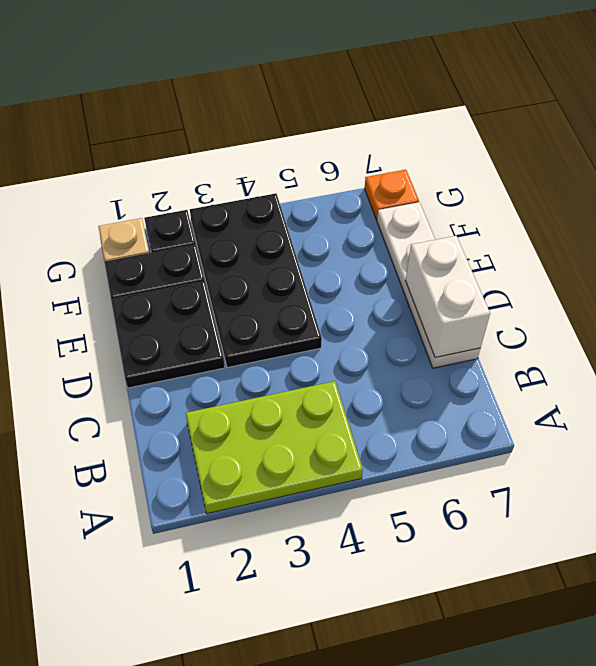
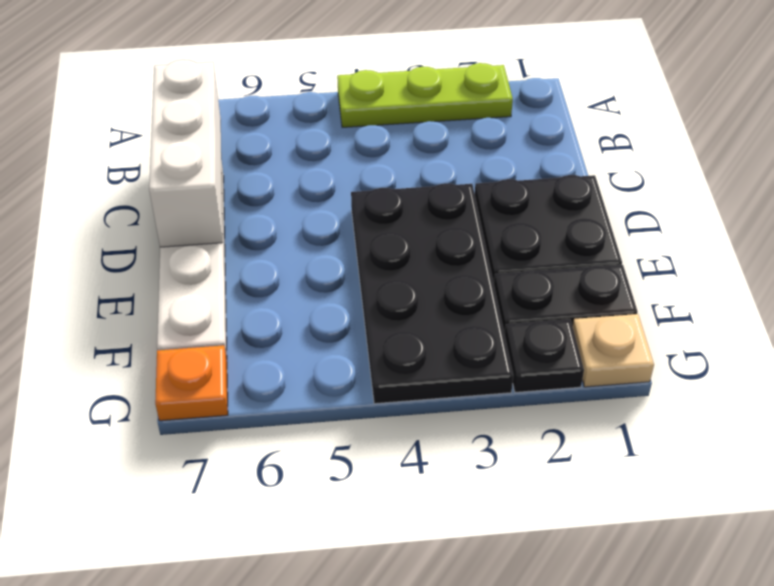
lime plate A2:B4 level 1 -> lime plate A2:A4 level 1
white brick C7:D7 level 2 -> white brick B7:D7 level 2

